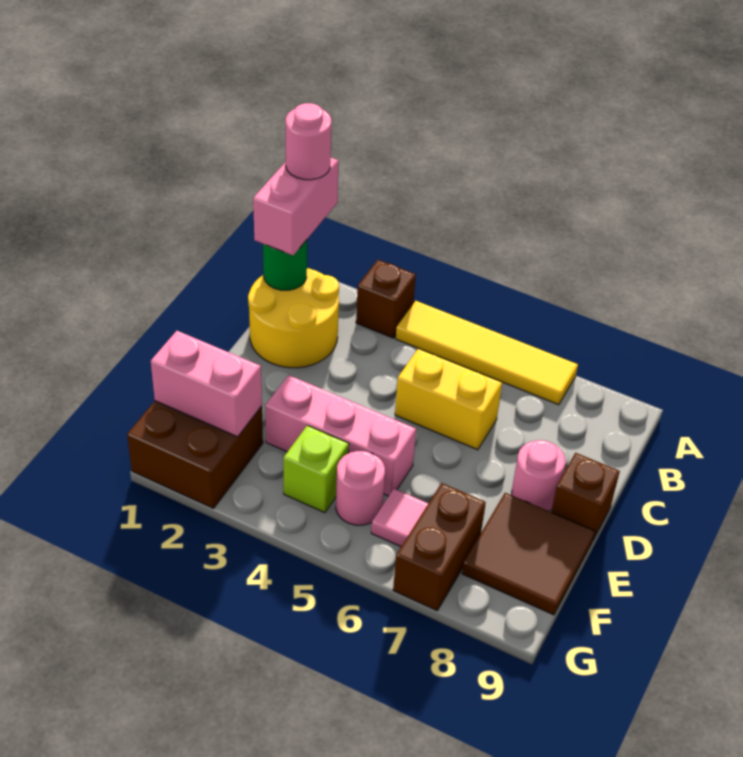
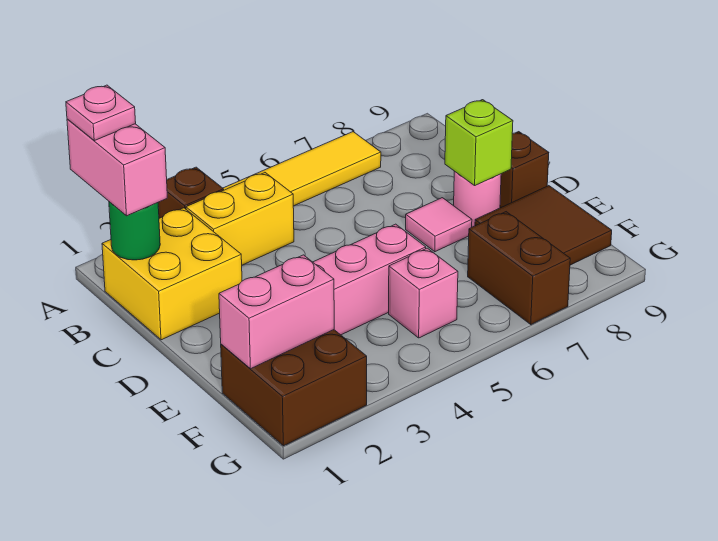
pink round brick A1 level 4 -> pink plate A1 level 4
yellow round brick B1:C2 level 1 -> yellow brick B1:C2 level 1
yellow brick C5:C6 level 1 -> yellow brick B3:B4 level 1
lime brick F4 level 1 -> lime brick D8 level 2
pink round brick F5 level 1 -> pink brick F5 level 1
pink tile F6 level 1 -> pink tile D7 level 1

